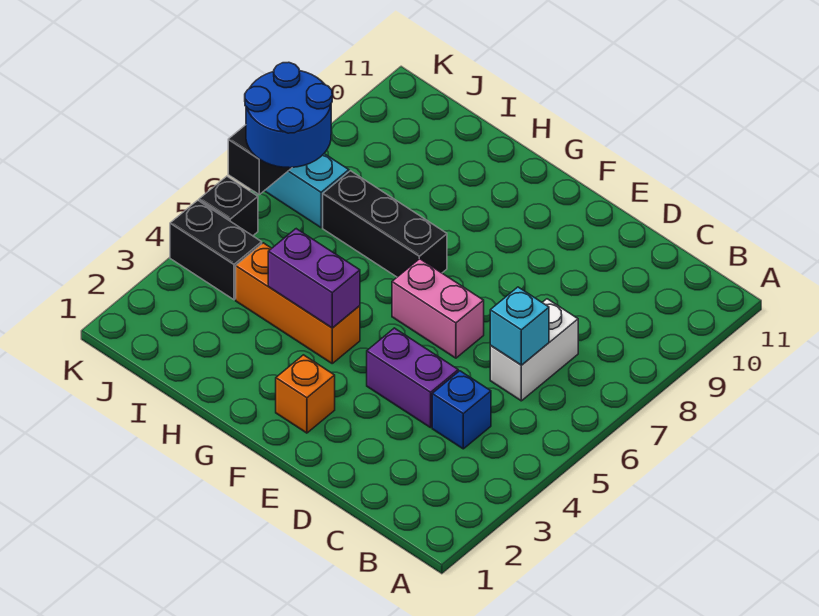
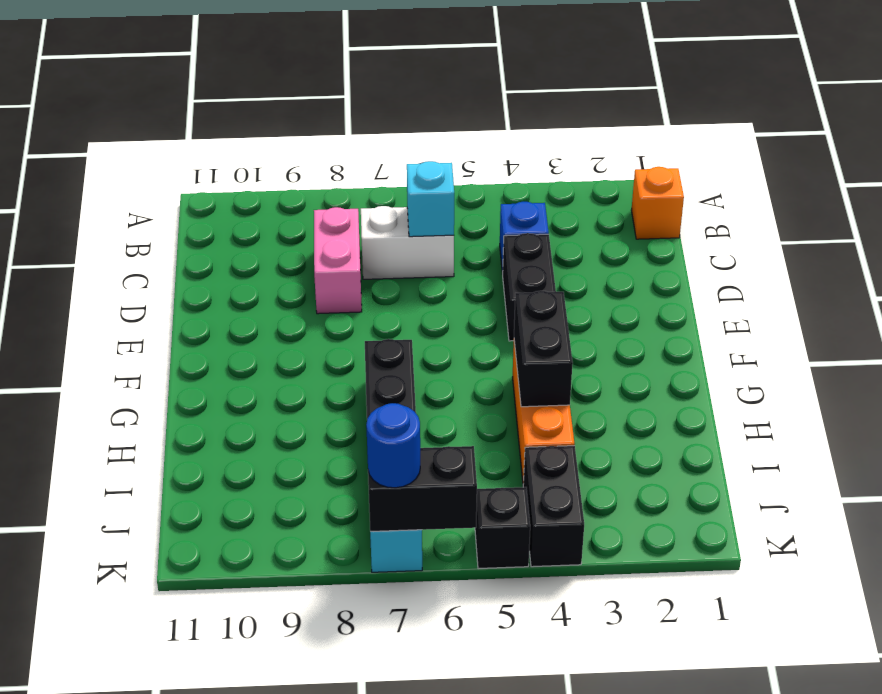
purple brick D4:E4 level 1 -> black brick D4:E4 level 1
pink brick E6:F6 level 1 -> pink brick C8:D8 level 1
orange brick F2 level 1 -> orange brick B1 level 1
purple brick G4:H4 level 2 -> black brick G4:H4 level 2
blue round brick J6:K7 level 3 -> blue round brick K7 level 3

